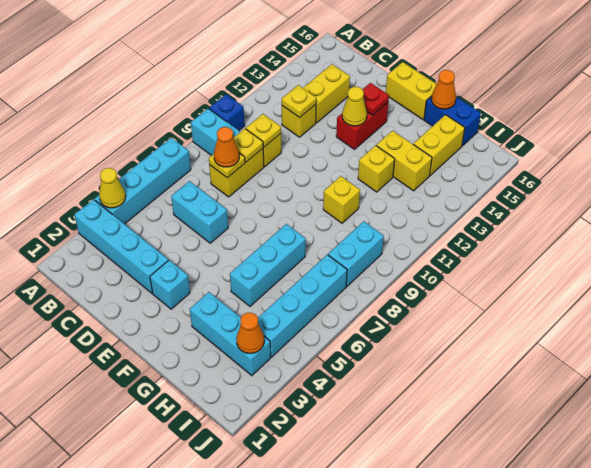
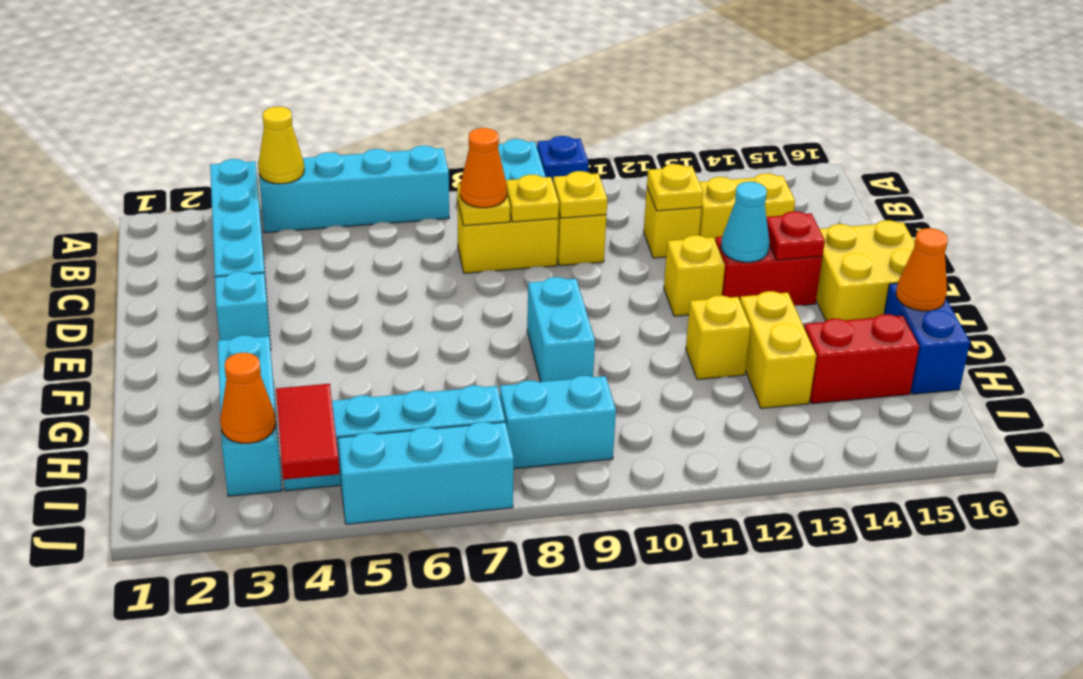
cyan brick C6:D6 level 1 -> cyan brick F9:G9 level 1
yellow cone E13 level 2 -> cyan cone E13 level 2
yellow brick E16:F16 level 1 -> yellow brick E15:F16 level 1
cyan brick G5:G7 level 1 -> cyan brick J5:J7 level 1
yellow brick G10 level 1 -> yellow brick E12 level 1
yellow brick H14:H15 level 1 -> red brick H14:H15 level 1
none -> red tile I4:J4 level 2

